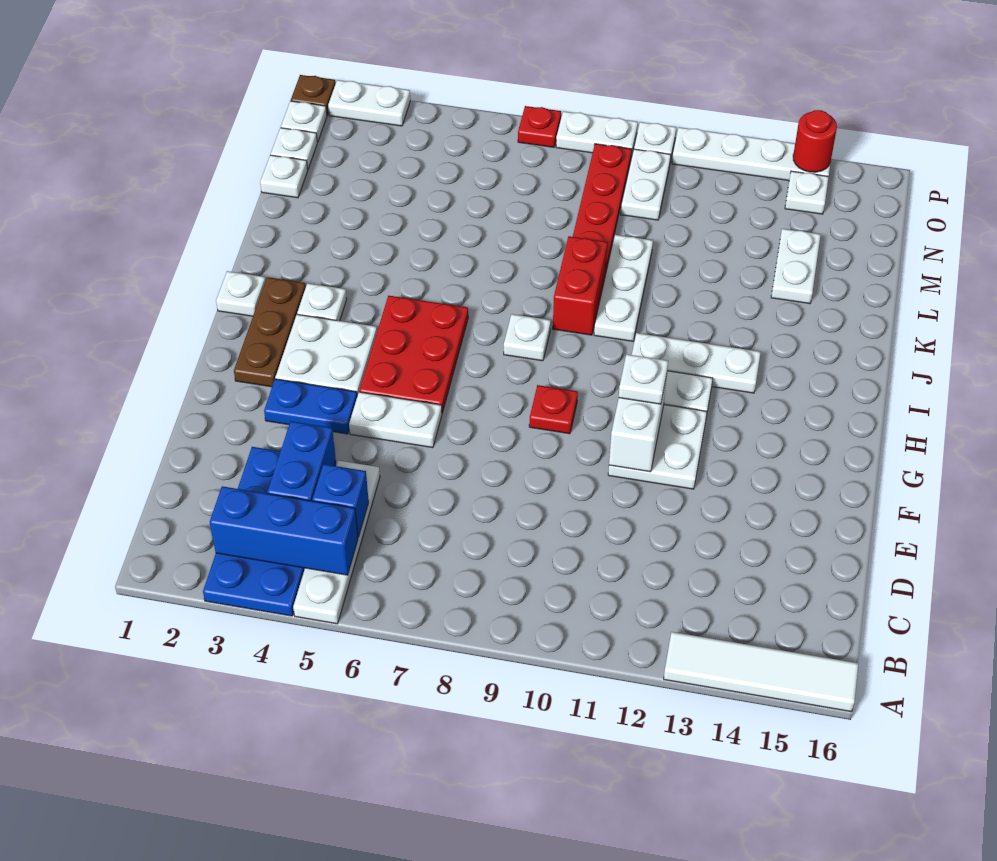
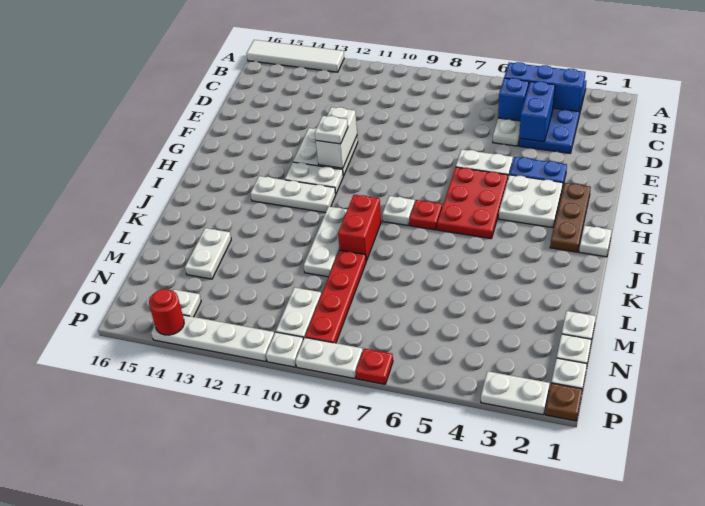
red plate G9 level 1 -> red plate I7 level 1
white plate I3 level 1 -> none

